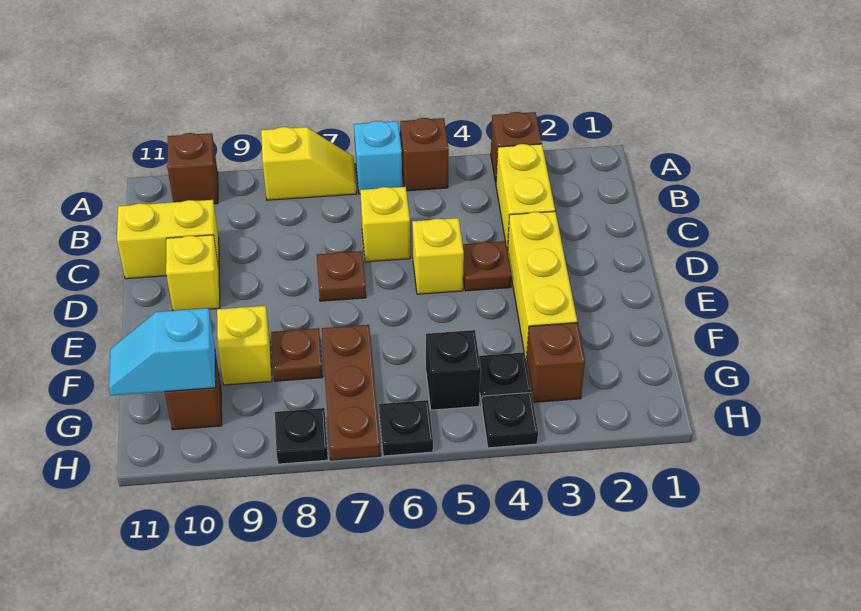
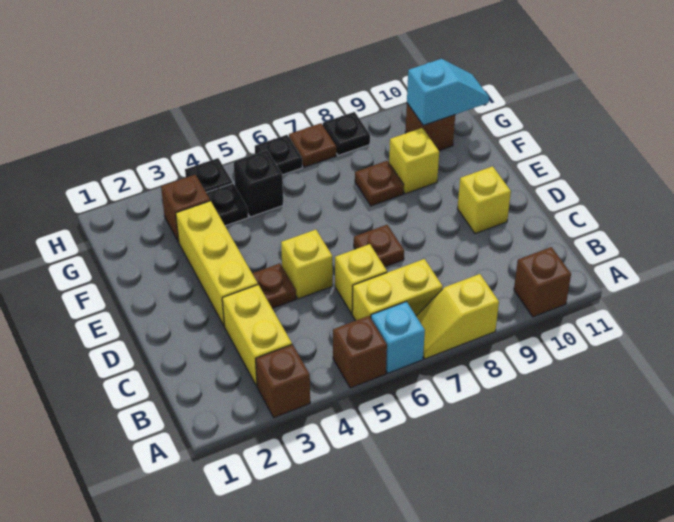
yellow brick C10:C11 level 1 -> yellow brick B6:B7 level 1
brown plate F7:H7 level 1 -> brown plate H7 level 1

